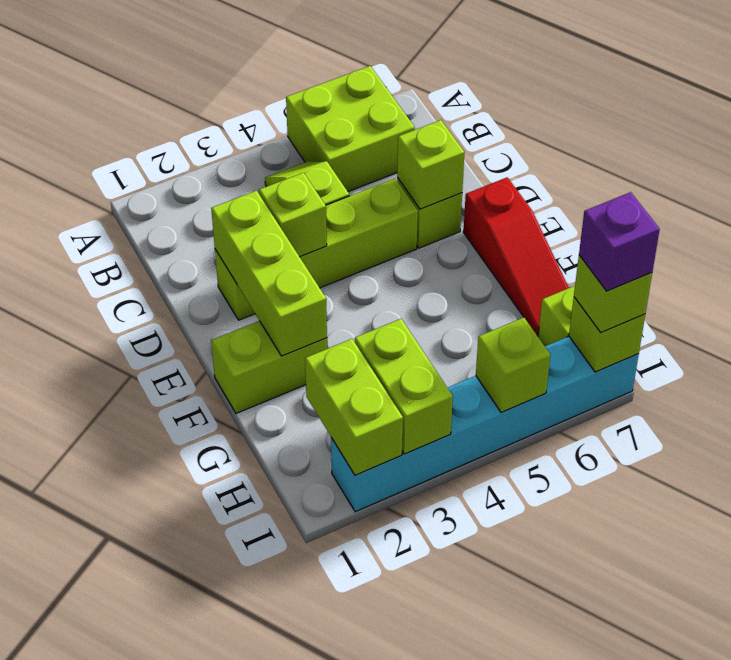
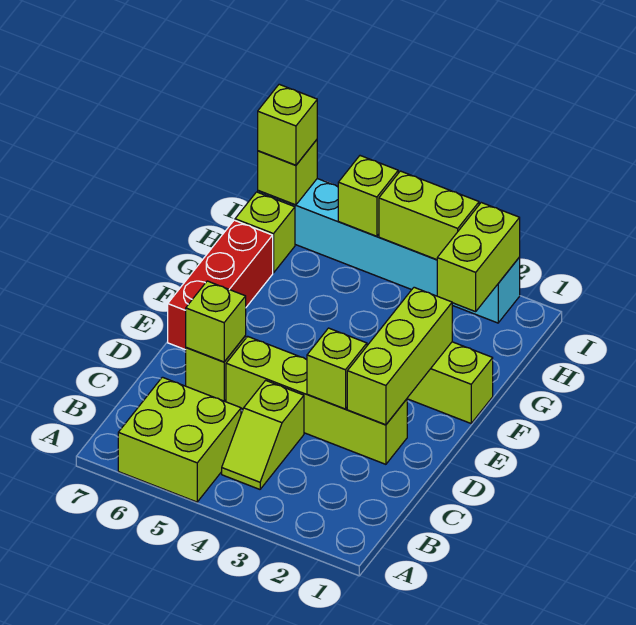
red slope E7:G7 level 1 top E -> red brick E7:G7 level 1
lime brick H3:I3 level 2 -> lime brick I3:I4 level 2
purple brick I7 level 4 -> none

